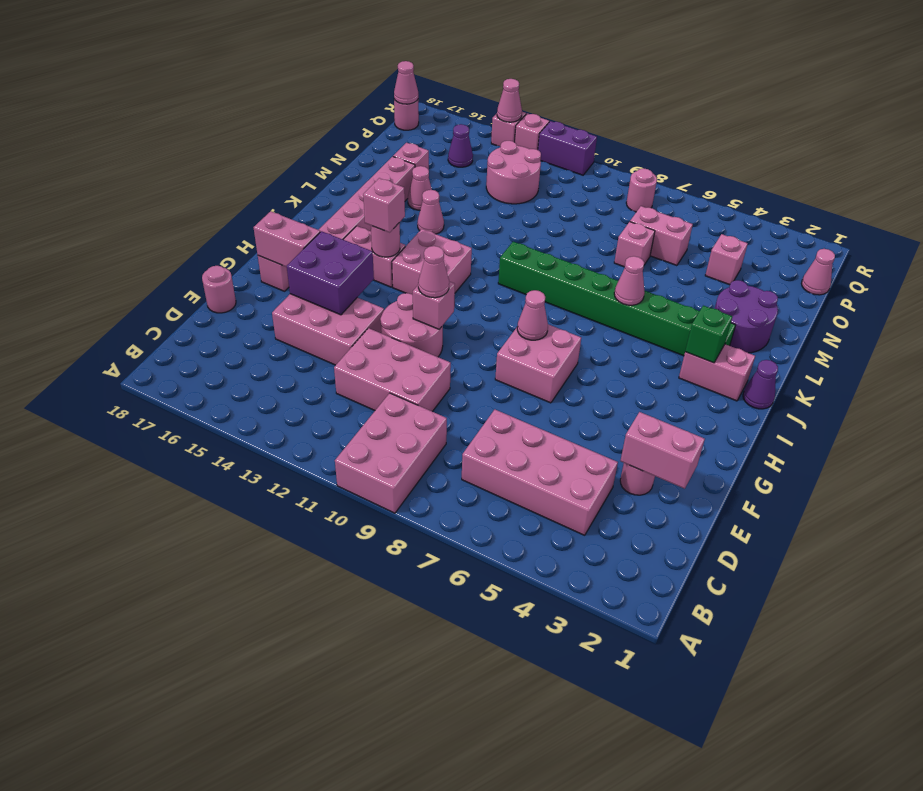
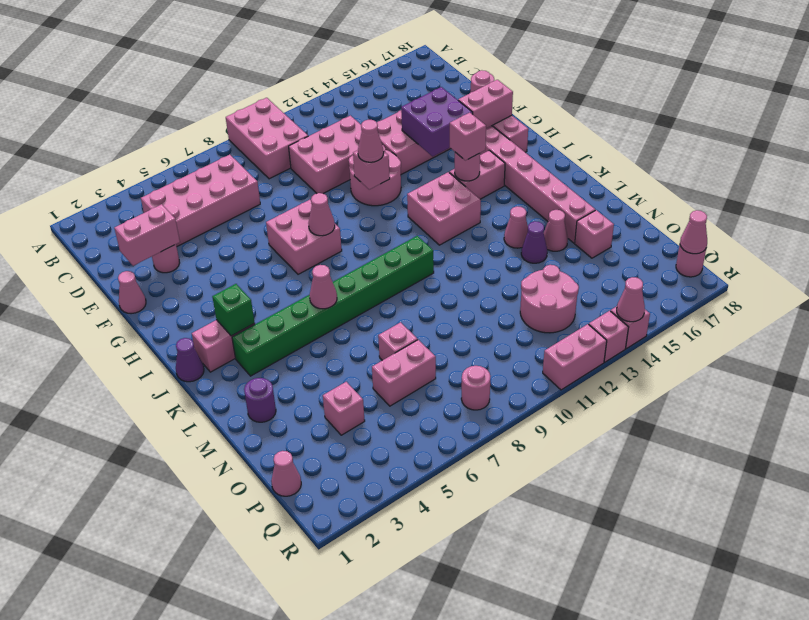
none -> pink cone F1 level 1
purple round brick L2:M3 level 1 -> purple round brick M2 level 1
purple cone P15 level 1 -> purple cone M14 level 1
purple brick R11:R12 level 1 -> pink brick R11:R12 level 1

